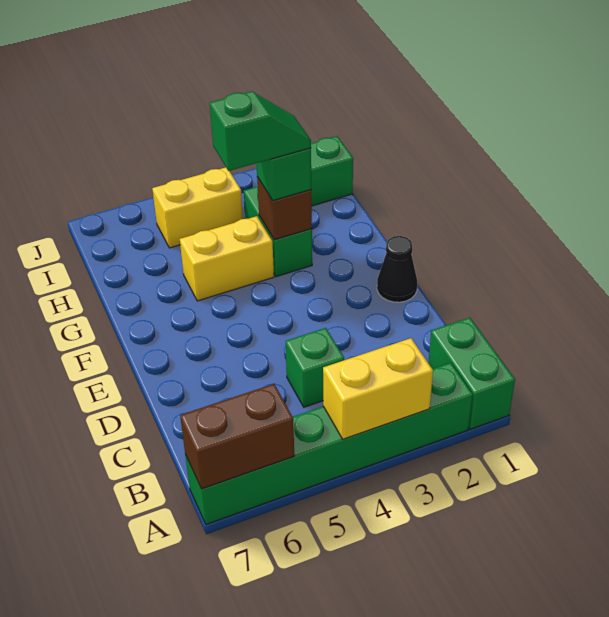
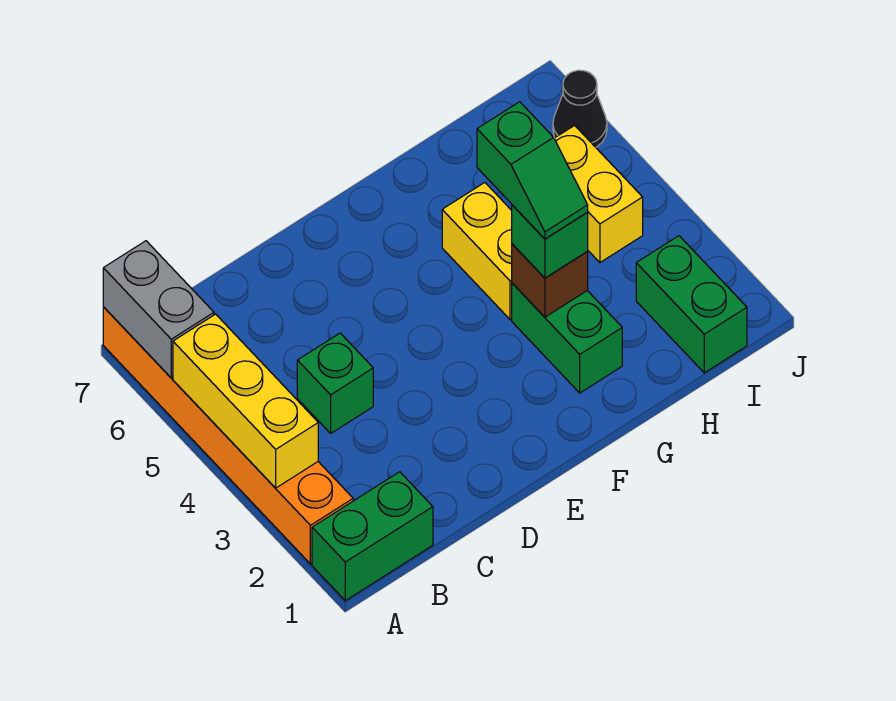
green brick A2:A7 level 1 -> orange brick A2:A7 level 1
yellow brick A3:A4 level 2 -> yellow brick A3:A5 level 2
brown brick A6:A7 level 2 -> grey brick A6:A7 level 2
black cone E1 level 1 -> black cone J6 level 1
green brick G3:H3 level 1 -> green brick G2:G3 level 1

